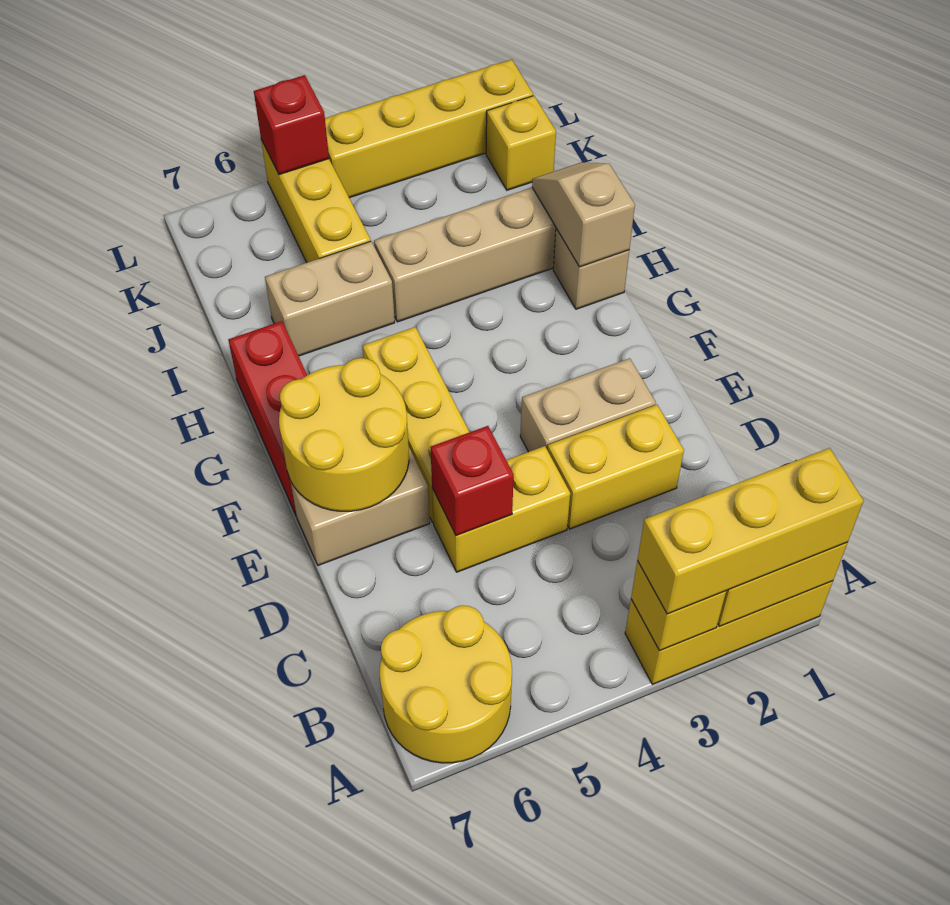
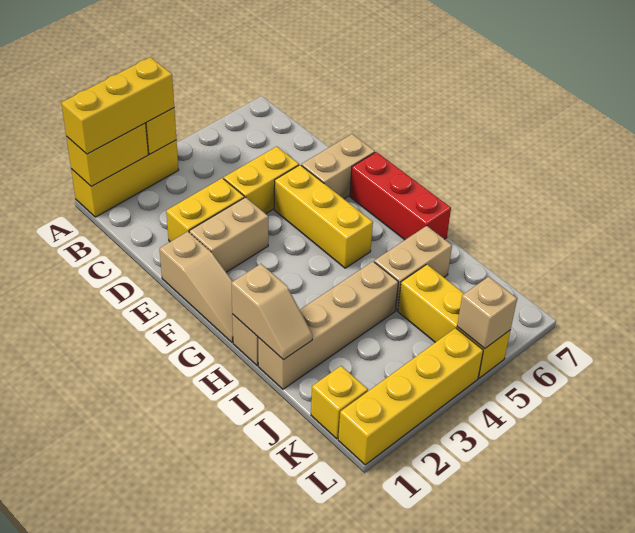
yellow round brick A6:B7 level 1 -> none
red brick D5 level 2 -> none
none -> tan slope E1:G1 level 1 top E
yellow round brick E6:F7 level 2 -> none
red brick L5 level 2 -> tan brick L5 level 2

